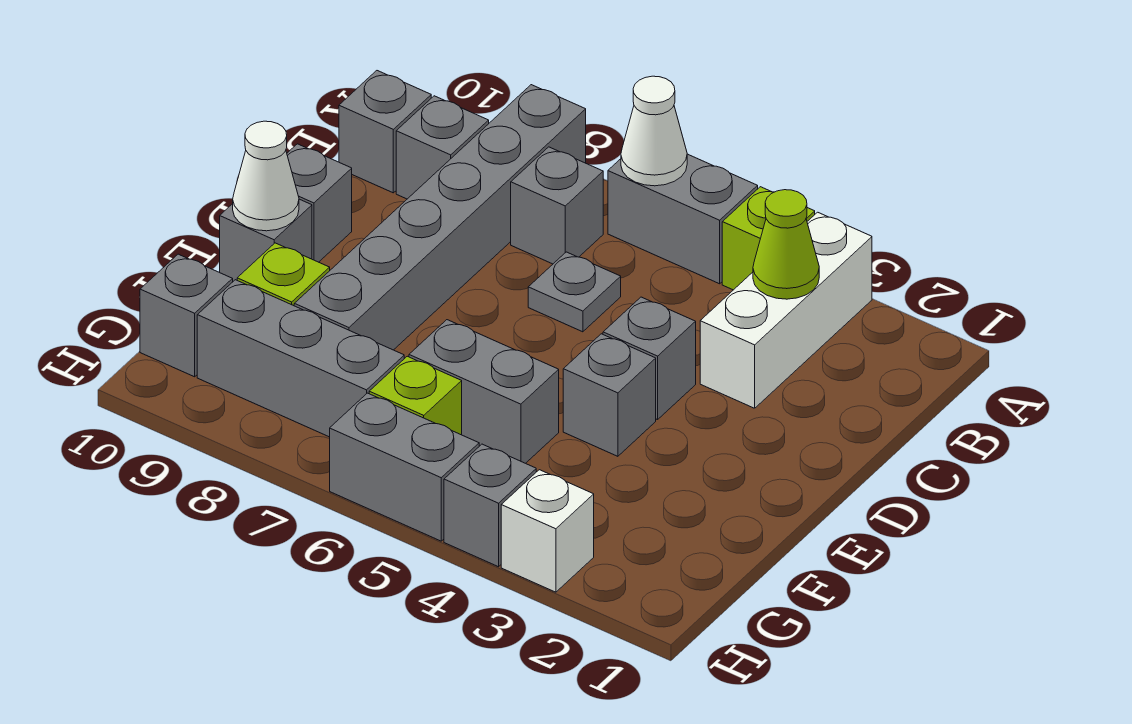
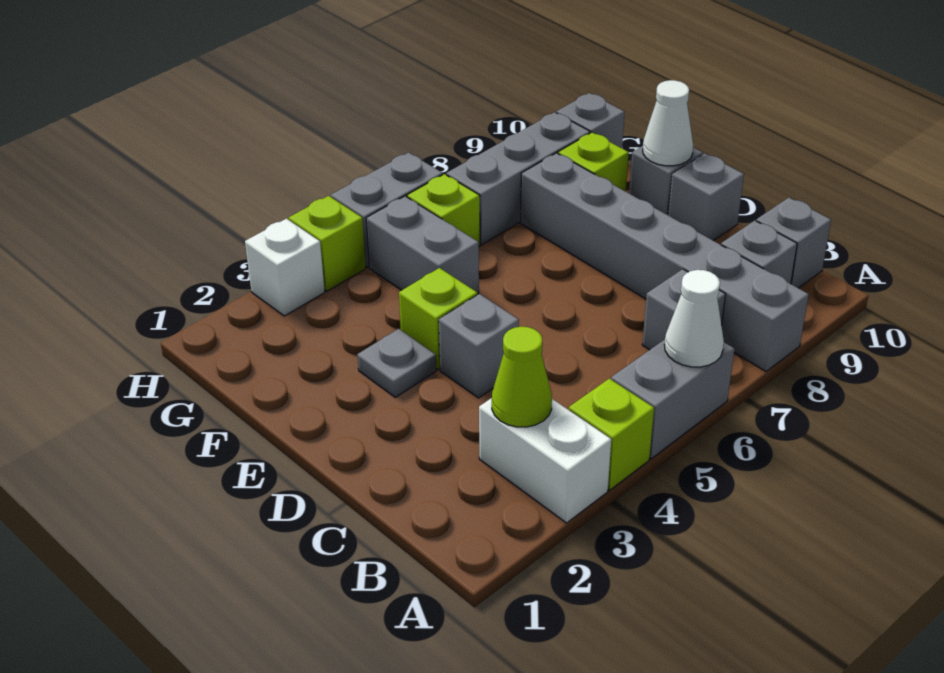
white brick A3:C3 level 1 -> white brick A3:B3 level 1
grey plate C6 level 1 -> grey plate E3 level 1
grey brick E4 level 1 -> lime brick E4 level 1
grey brick F5:F6 level 1 -> grey brick F5:G5 level 1
grey brick H4 level 1 -> lime brick H4 level 1

